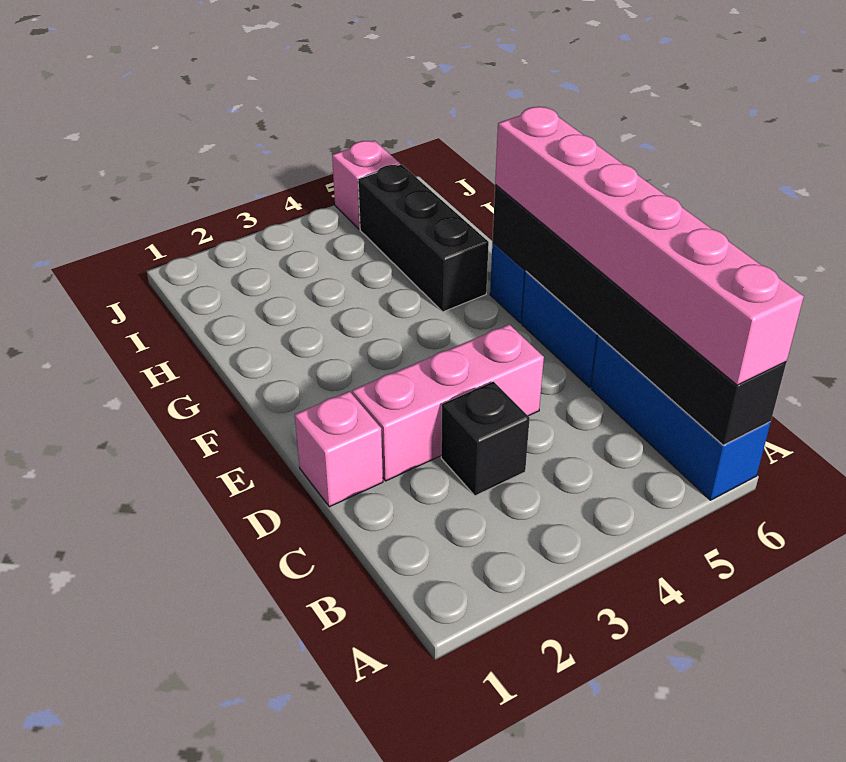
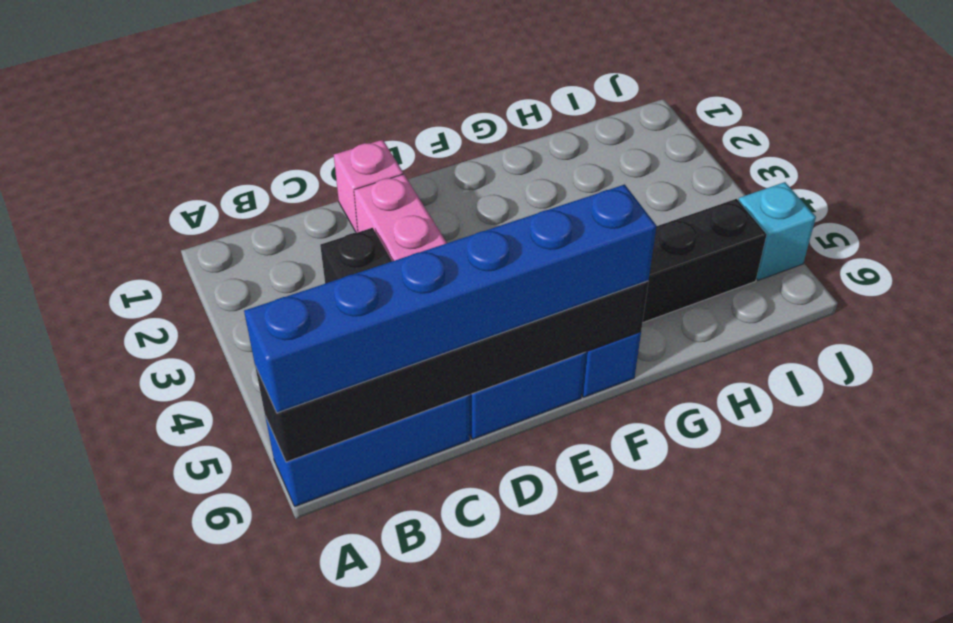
pink brick A6:F6 level 3 -> blue brick A6:F6 level 3
pink brick J5 level 1 -> cyan brick J5 level 1

